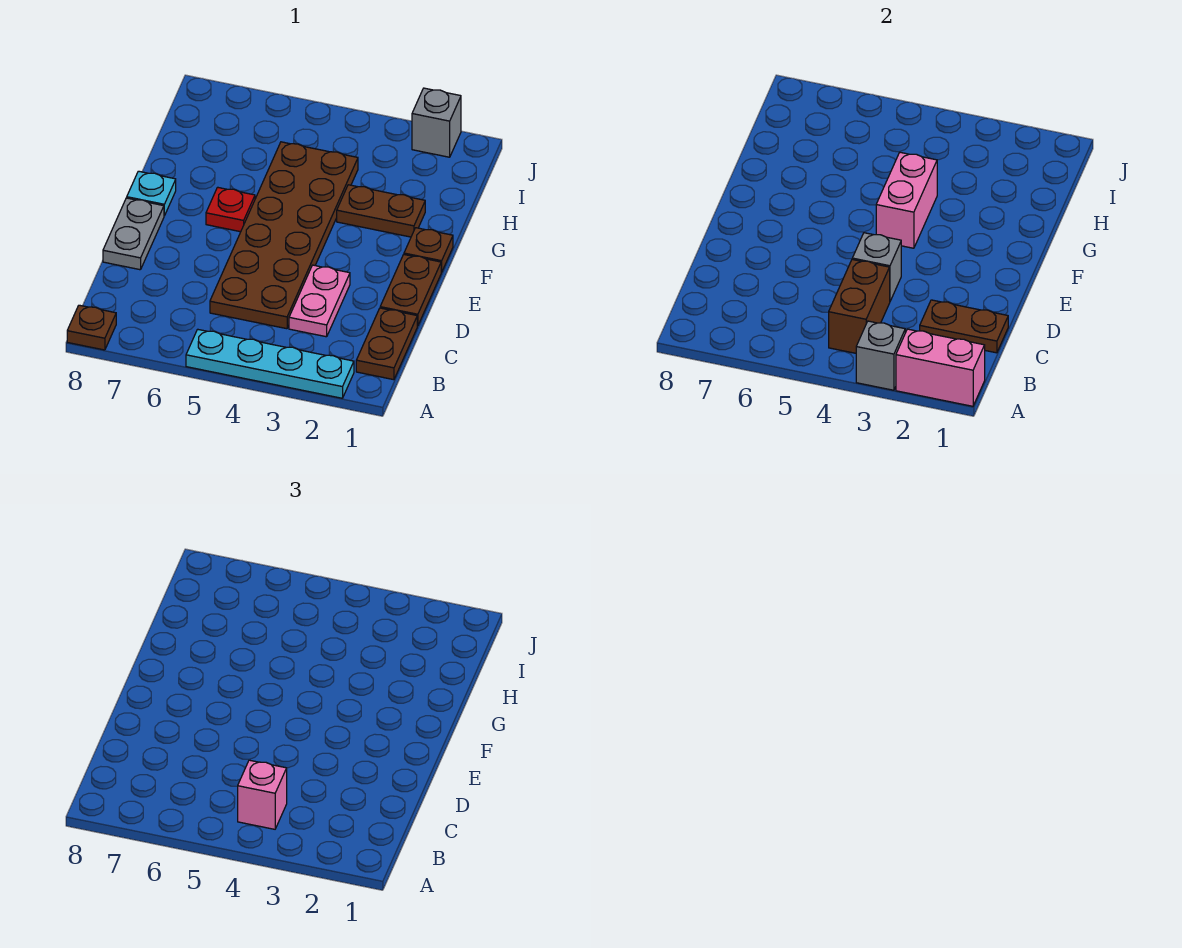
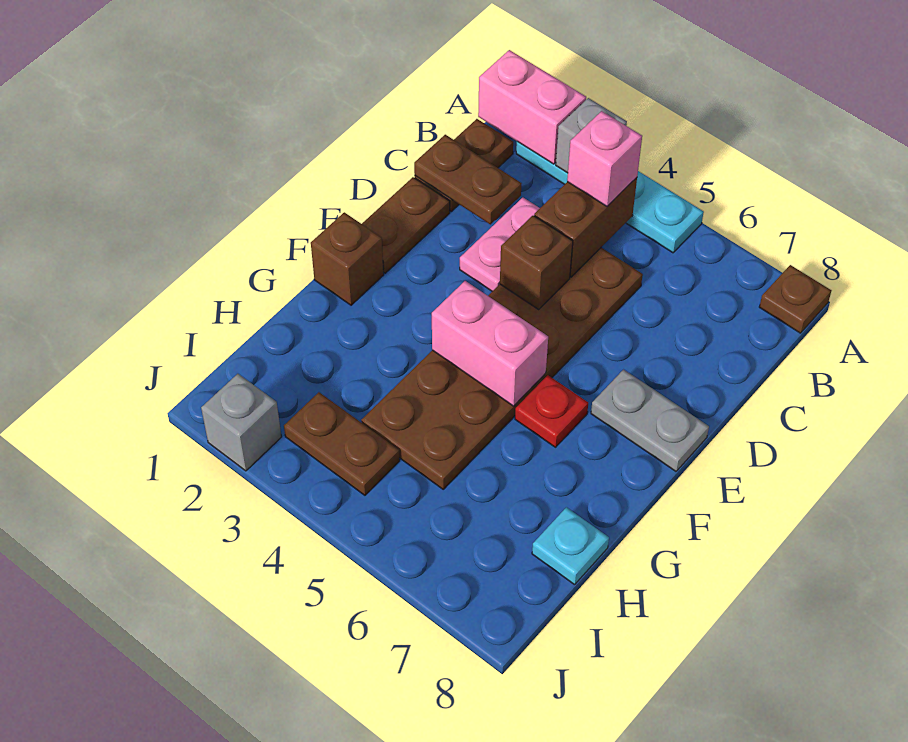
grey brick D4 level 2 -> brown brick D4 level 2
grey plate D8:E8 level 1 -> grey plate E7:E8 level 1
brown plate F1 level 1 -> brown brick F1 level 1
pink brick F4:G4 level 2 -> pink brick F4:F5 level 2
cyan plate F8 level 1 -> cyan plate H8 level 1
brown plate G2:G3 level 1 -> brown plate I3:I4 level 1

